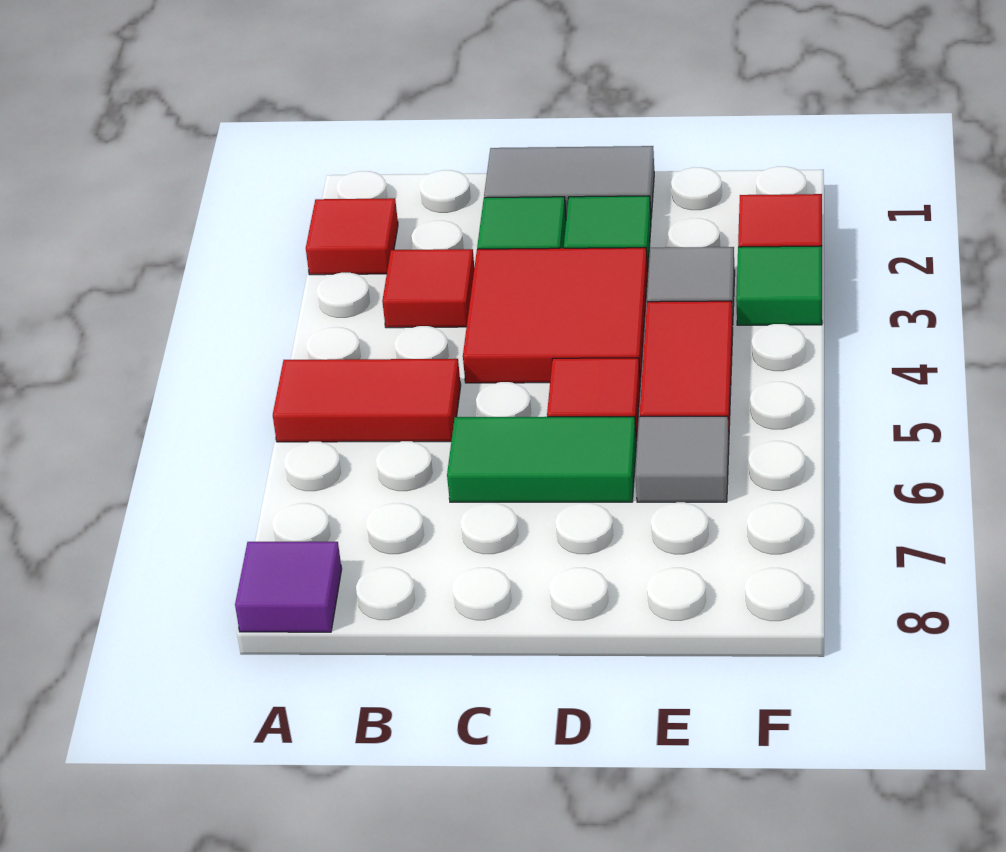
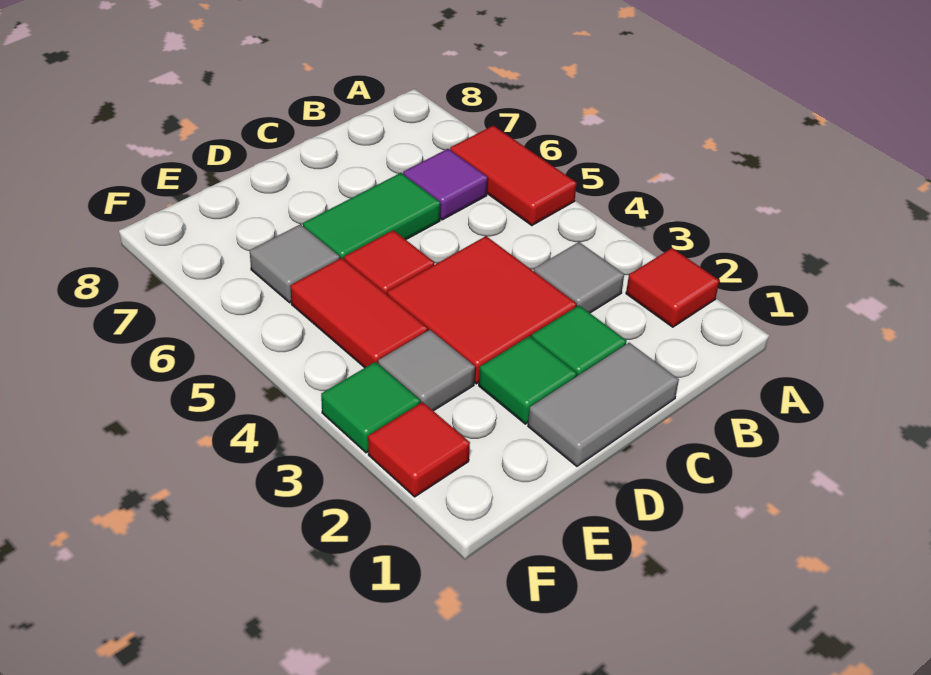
red tile A5:B5 level 1 -> red tile A5:A6 level 1
purple tile A8 level 1 -> purple tile B6 level 1
red tile B3 level 1 -> grey tile B3 level 1

